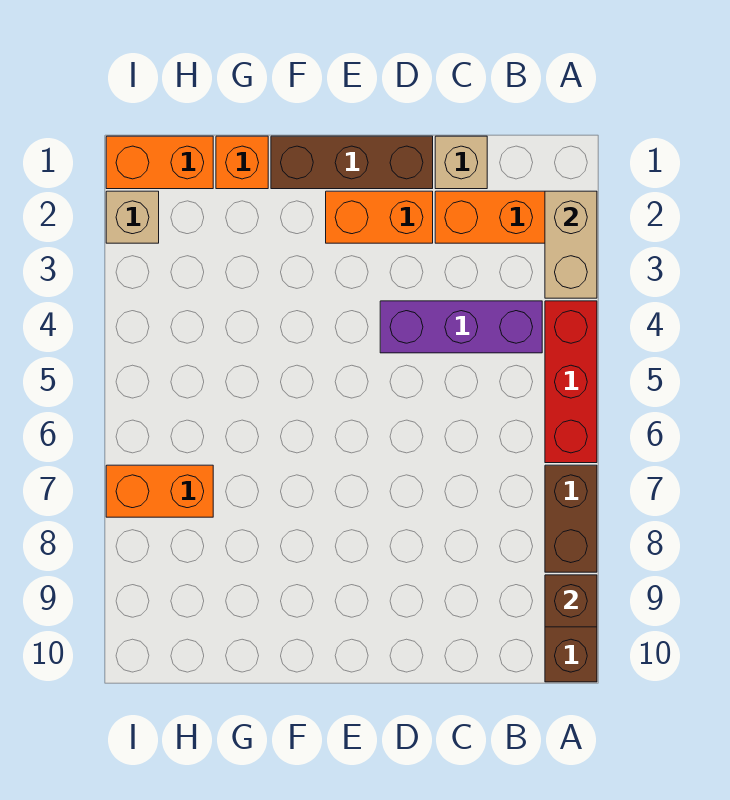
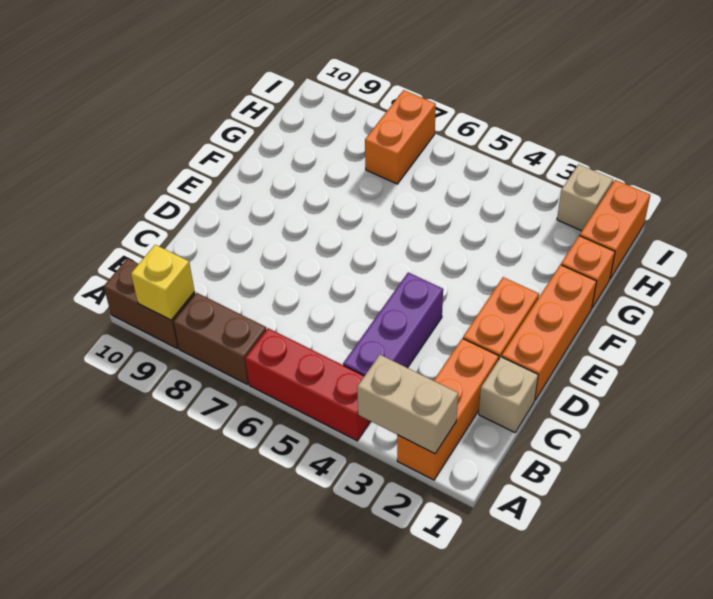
brown brick A9 level 2 -> yellow brick A9 level 2
brown brick D1:F1 level 1 -> orange brick D1:F1 level 1

